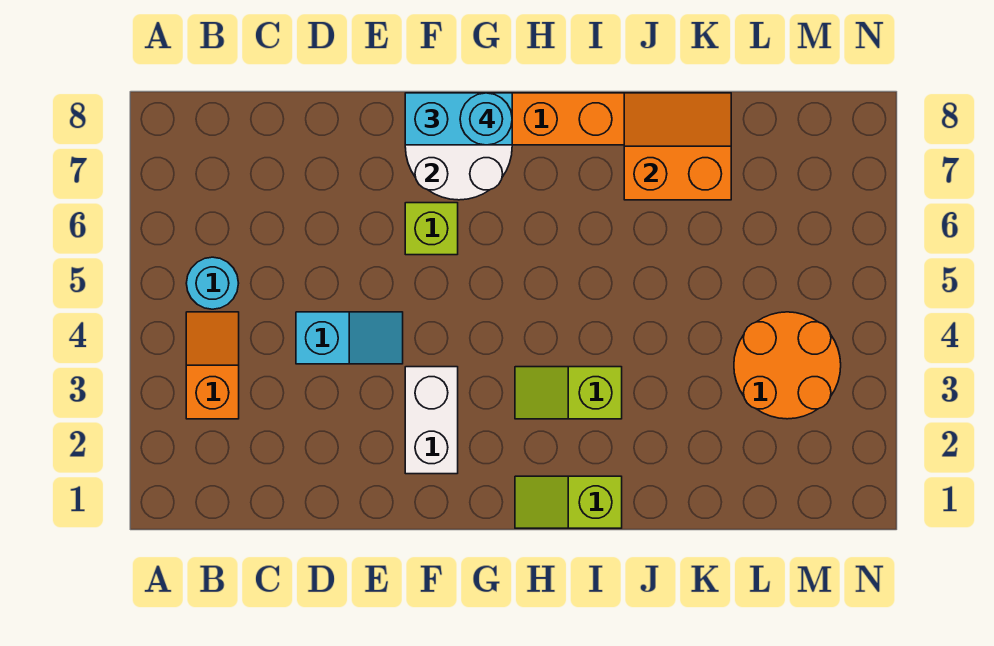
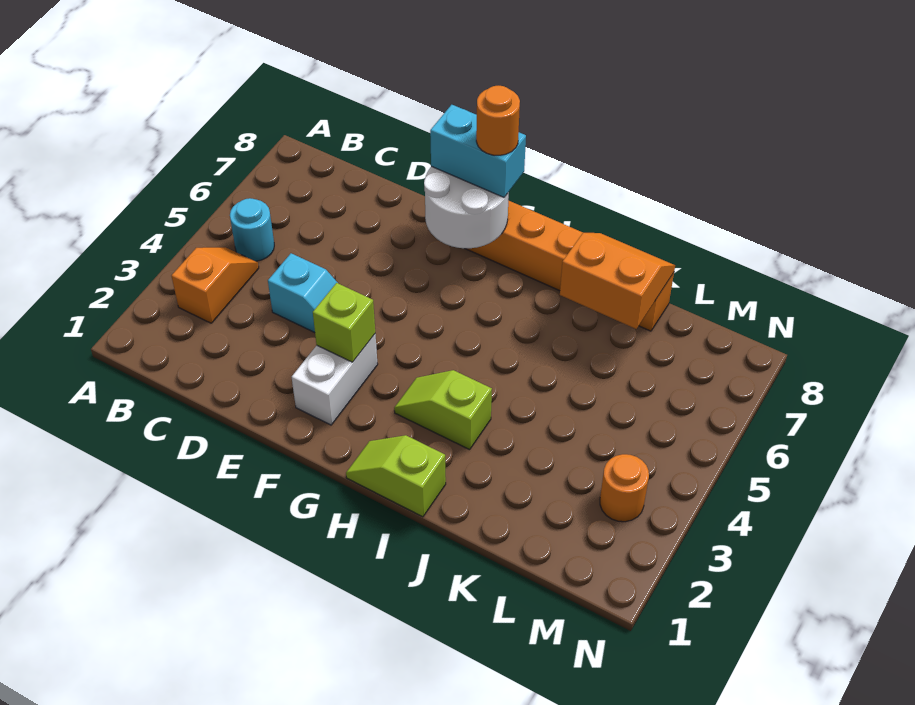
lime brick F6 level 1 -> lime brick F3 level 2
cyan round brick G8 level 4 -> orange round brick G8 level 4
orange round brick L3:M4 level 1 -> orange round brick M3 level 1

